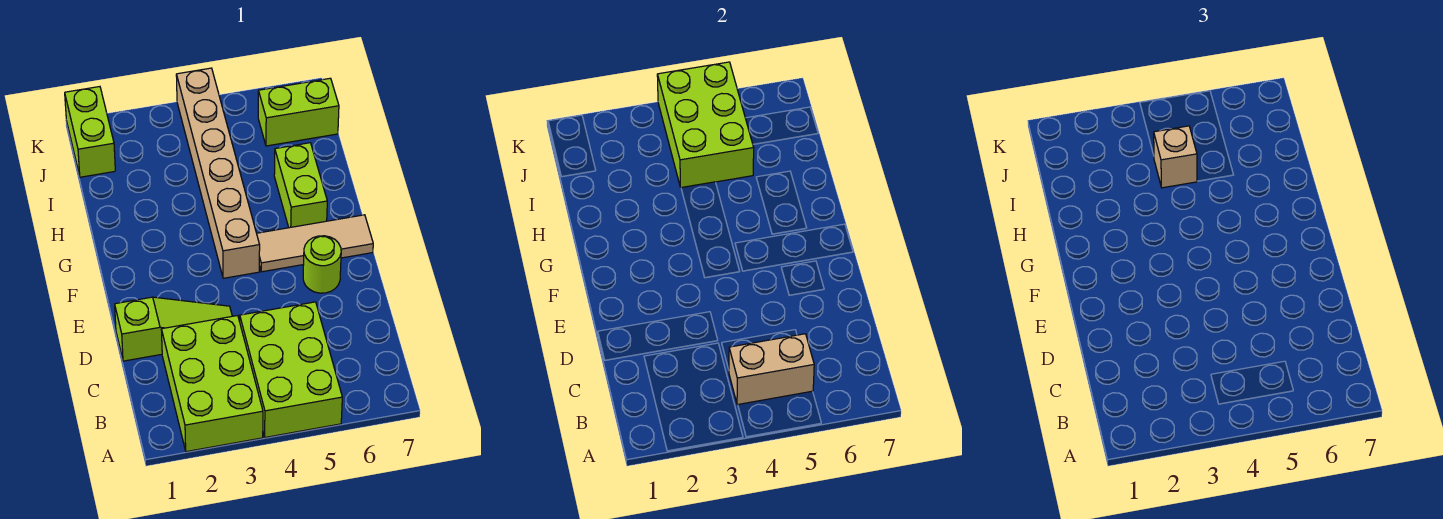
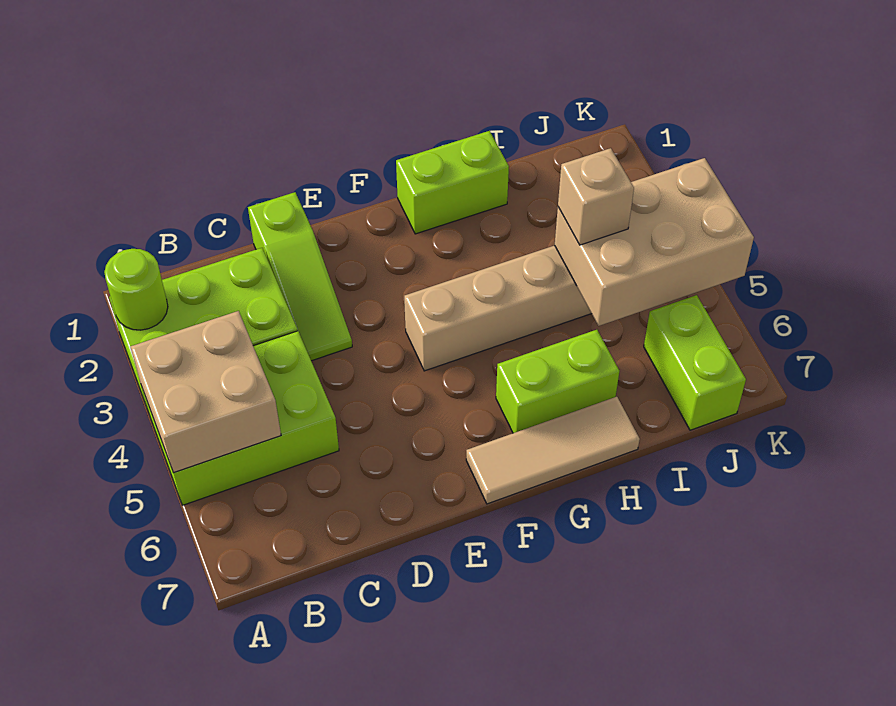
tan brick B4:B5 level 2 -> tan brick A4:B5 level 2
lime round brick E6 level 1 -> lime round brick A2 level 2
tan tile F5:F7 level 1 -> tan tile F7:H7 level 1
lime brick I4:K5 level 2 -> tan brick I4:K5 level 2
lime brick J1:K1 level 1 -> lime brick G1:H1 level 1

